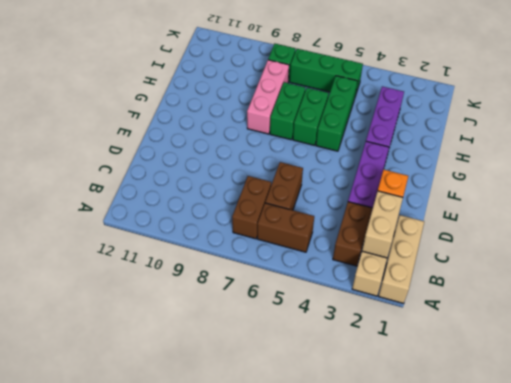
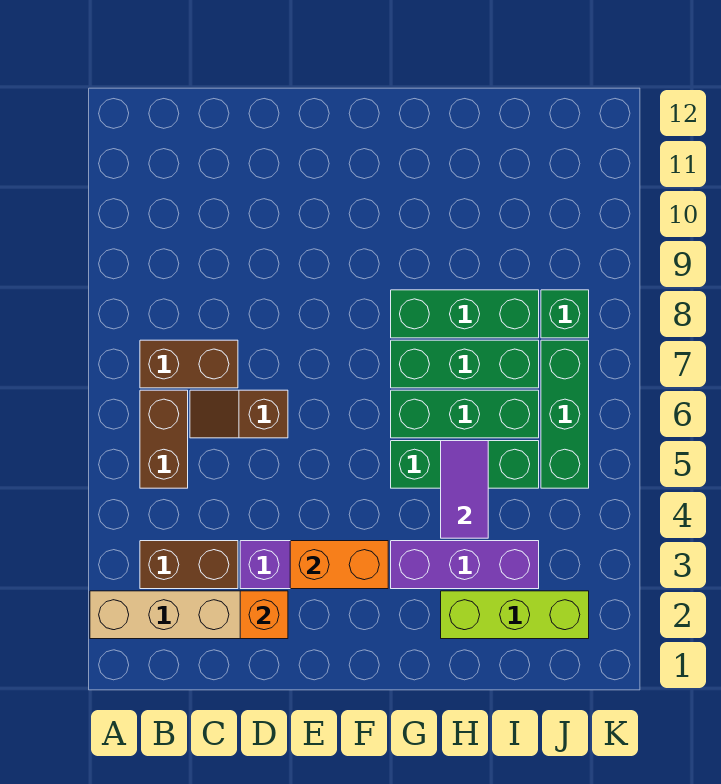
tan brick A1:C1 level 1 -> none
tan brick B2:C2 level 2 -> none
brown brick C6:D6 level 1 -> brown slope C6:D6 level 1 top D
none -> orange brick E3:F3 level 2
green brick G6:H6 level 1 -> green brick G6:I6 level 1
green brick G7:H7 level 1 -> green brick G7:I7 level 1
pink brick G8:I8 level 1 -> green brick G8:I8 level 1
none -> lime brick H2:J2 level 1
none -> purple tile H4:H5 level 2

